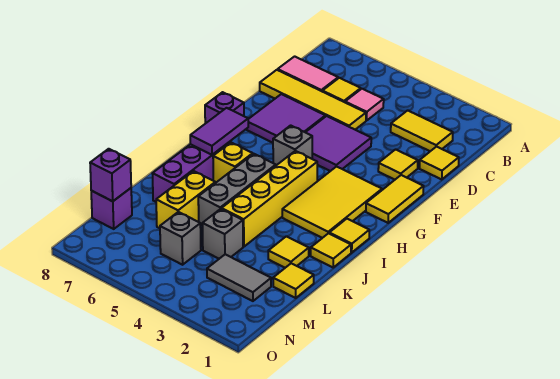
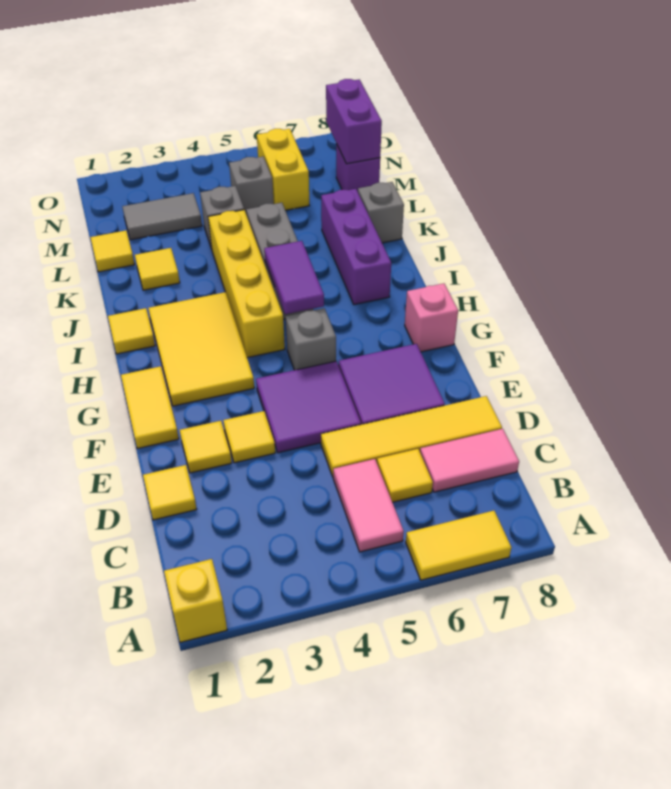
yellow tile C2:C3 level 1 -> yellow tile A6:A7 level 1
pink tile C5 level 1 -> pink tile B5:C5 level 1
purple brick G8 level 1 -> pink brick G8 level 1
purple tile H7:I7 level 2 -> purple tile H5:I5 level 2
yellow brick I6 level 1 -> yellow brick A1 level 1
yellow tile J1 level 1 -> yellow tile E3 level 1
yellow brick K6:L6 level 1 -> yellow brick M6:N6 level 1
none -> grey brick K8 level 1
purple brick M8 level 2 -> purple brick M8:N8 level 2

